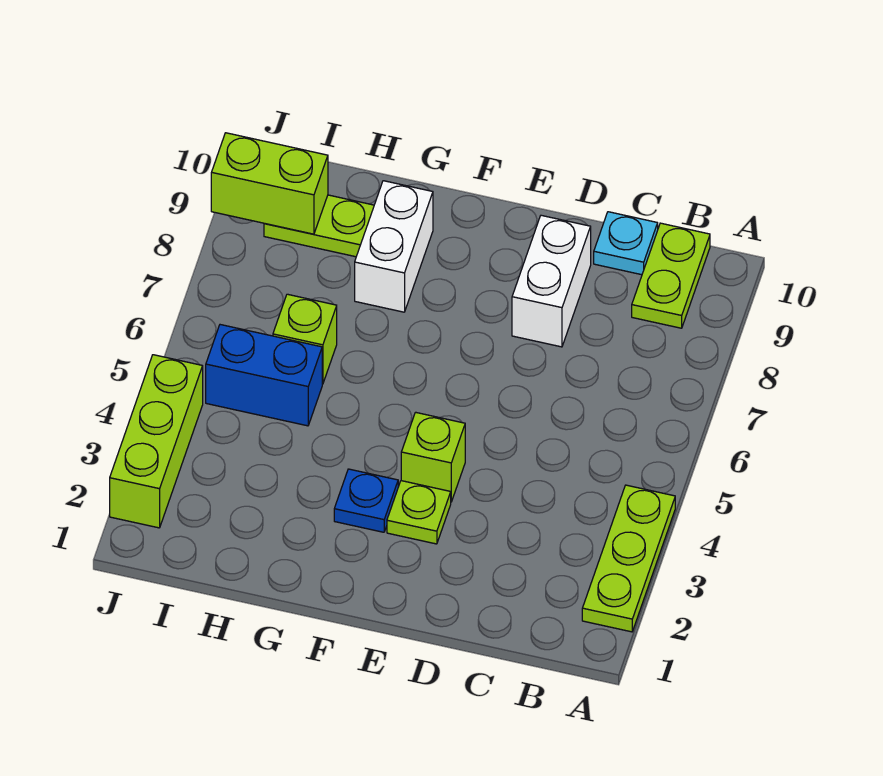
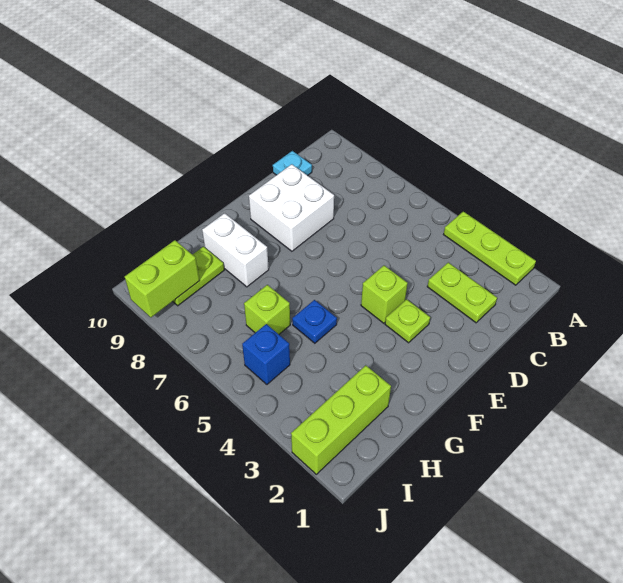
lime plate B9:B10 level 1 -> lime plate C2:C3 level 1
white brick D8:D9 level 1 -> white brick D8:E9 level 1
blue plate F3 level 1 -> blue plate G5 level 1
blue brick H5:I5 level 1 -> blue brick I5 level 1
lime brick J2:J4 level 1 -> lime brick H2:J2 level 1

